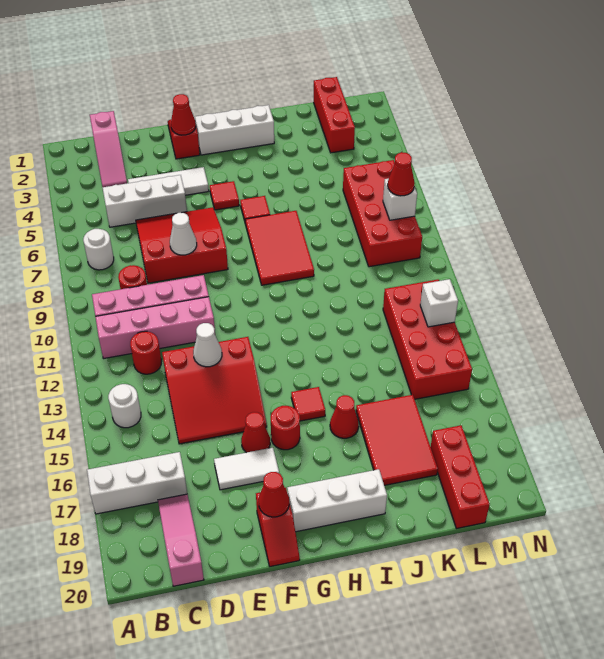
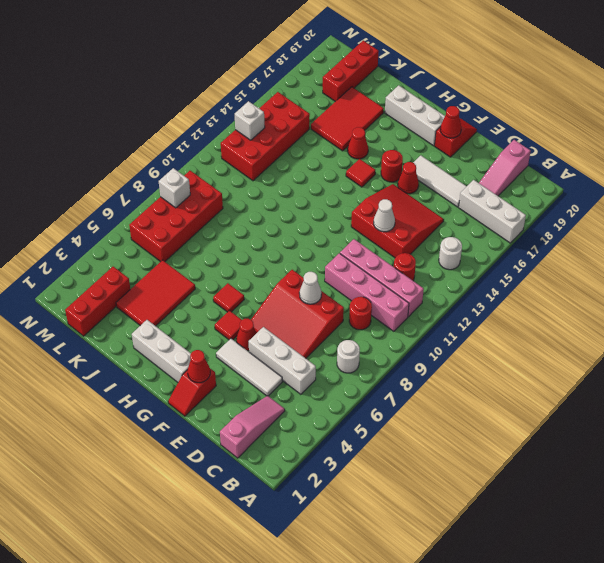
white tile E17:F17 level 1 -> white tile D17:F17 level 1
red tile H7:I9 level 1 -> red tile J3:K5 level 1
red cone M8 level 3 -> red cone F5 level 1

